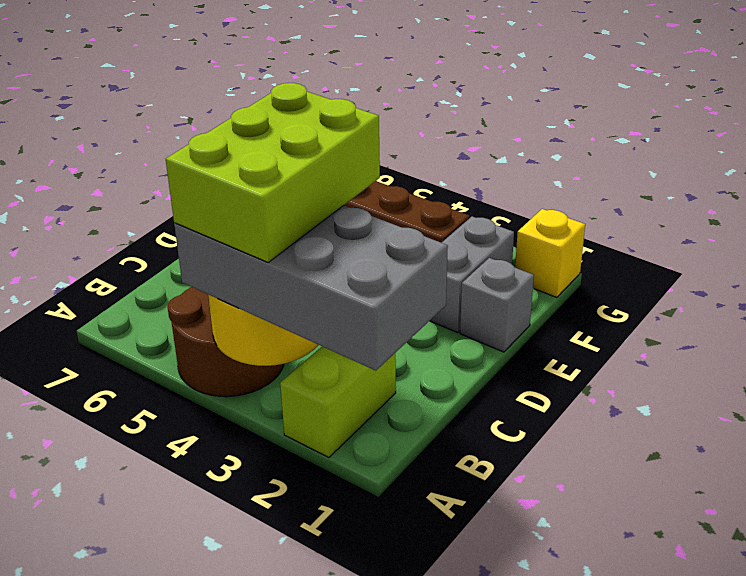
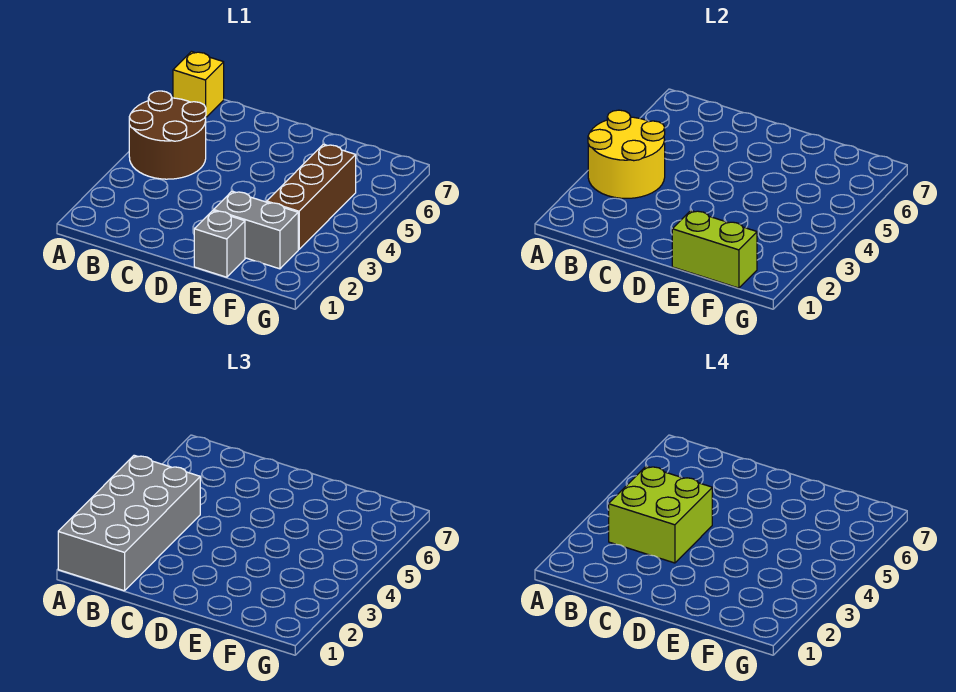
lime brick A2:B2 level 1 -> lime brick E1:F1 level 2
lime brick A3:C4 level 4 -> lime brick B3:C4 level 4
yellow brick G1 level 1 -> yellow brick A7 level 1

